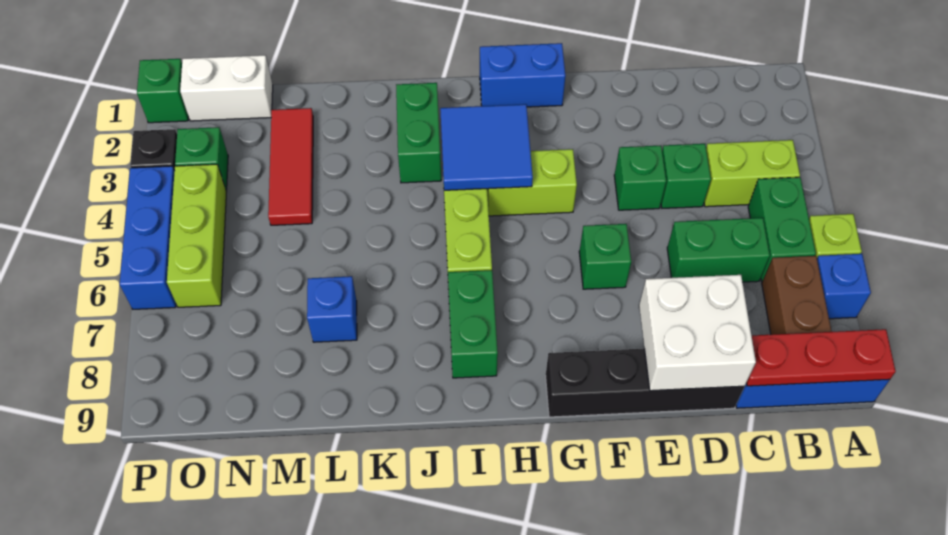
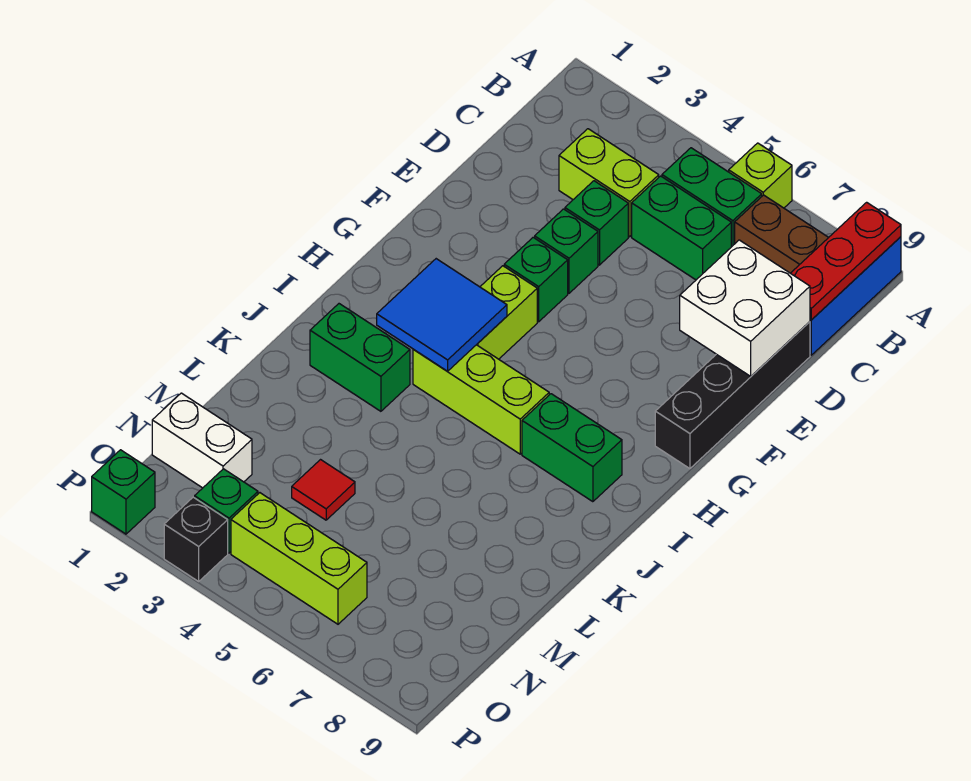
blue brick A7 level 1 -> none
lime brick B4:C4 level 1 -> lime brick C3:C4 level 1
green brick C6:D6 level 1 -> green brick C5:C6 level 1
green brick F6 level 1 -> green brick F4 level 1
blue brick G1:H1 level 1 -> none
blue brick L7 level 1 -> none
red tile M2:M4 level 1 -> red tile M4 level 1
white brick N1:O1 level 1 -> white brick N1:N2 level 1
blue brick P4:P6 level 1 -> none

